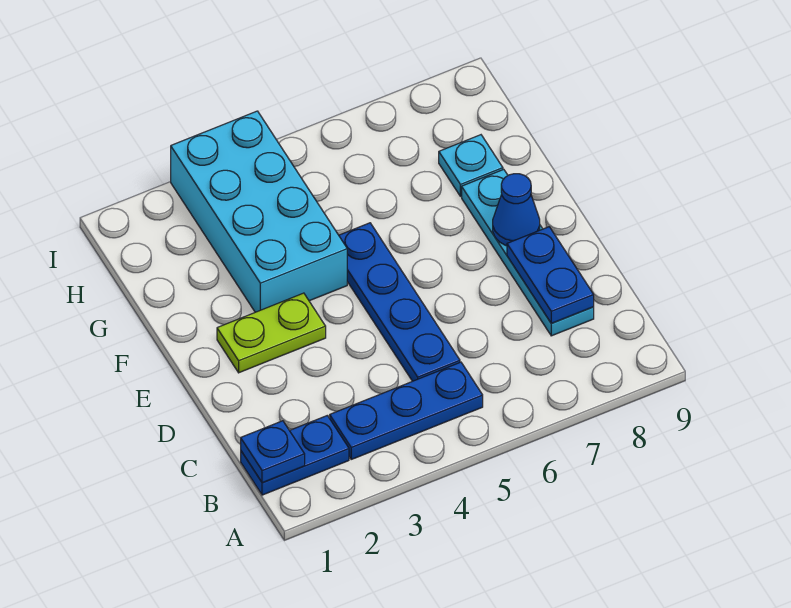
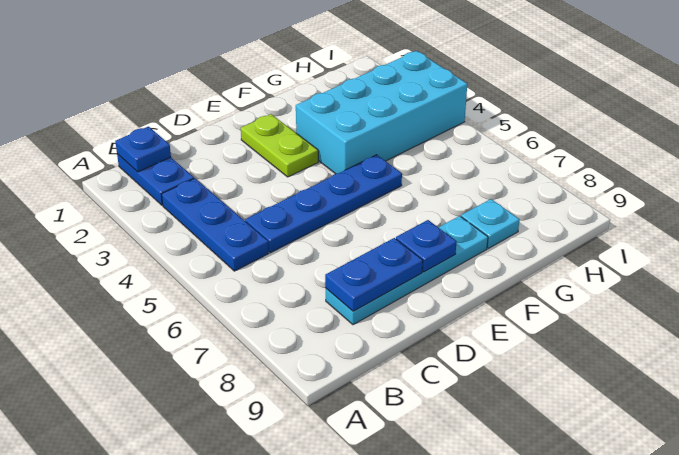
blue cone E8 level 2 -> blue plate E8 level 2

